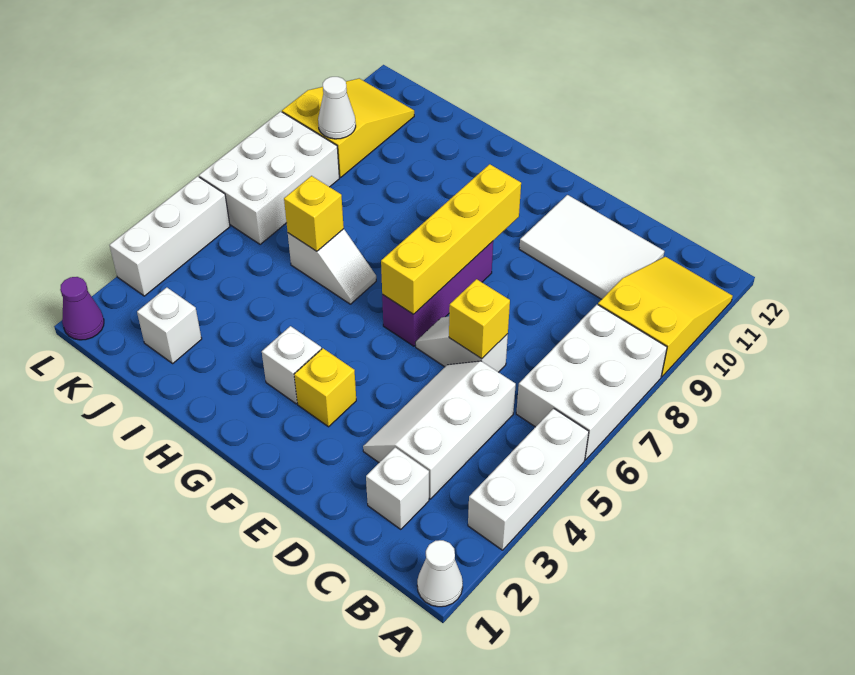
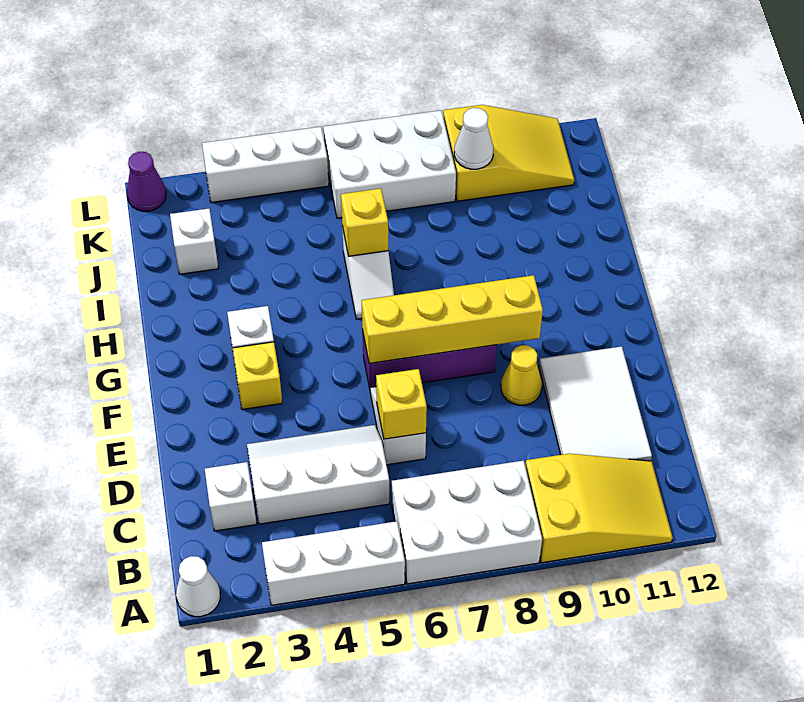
none -> yellow cone E9 level 1

